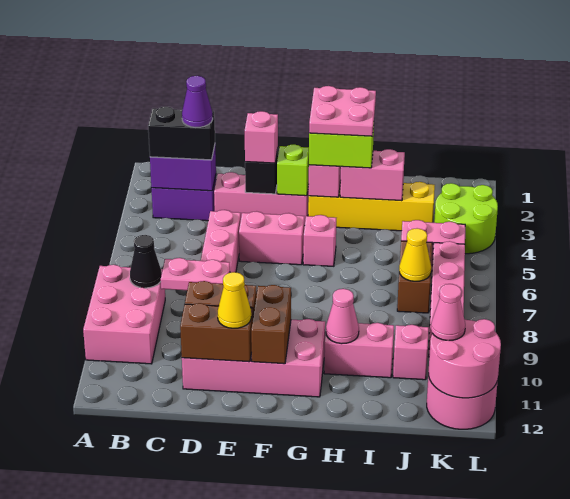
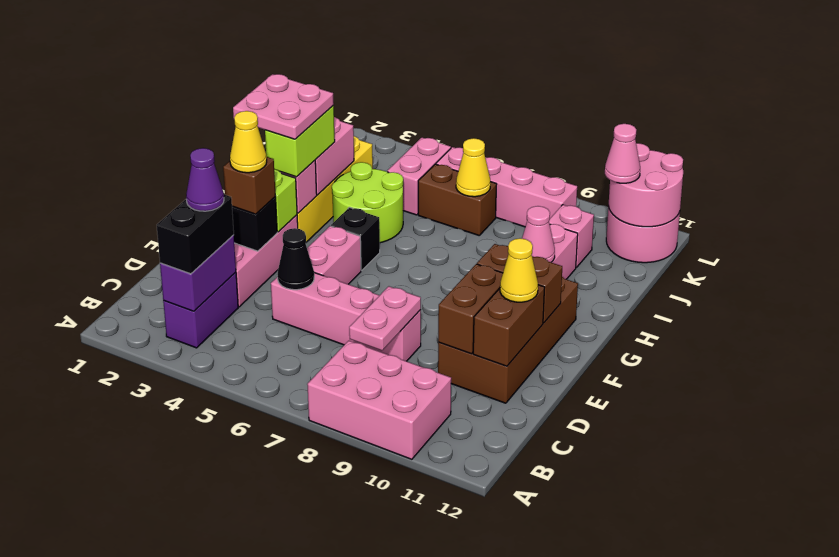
black cone B8 level 2 -> black cone D5 level 2
pink brick D10:G11 level 1 -> brown brick D10:G11 level 1
pink brick E3 level 3 -> brown brick E3 level 3
none -> yellow cone E3 level 4
pink brick G5 level 1 -> black brick G5 level 1
lime round brick K3:L4 level 1 -> lime round brick H4:I5 level 1

